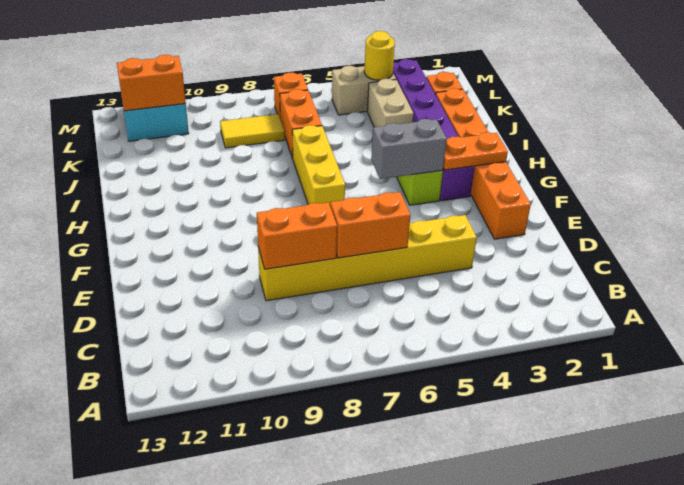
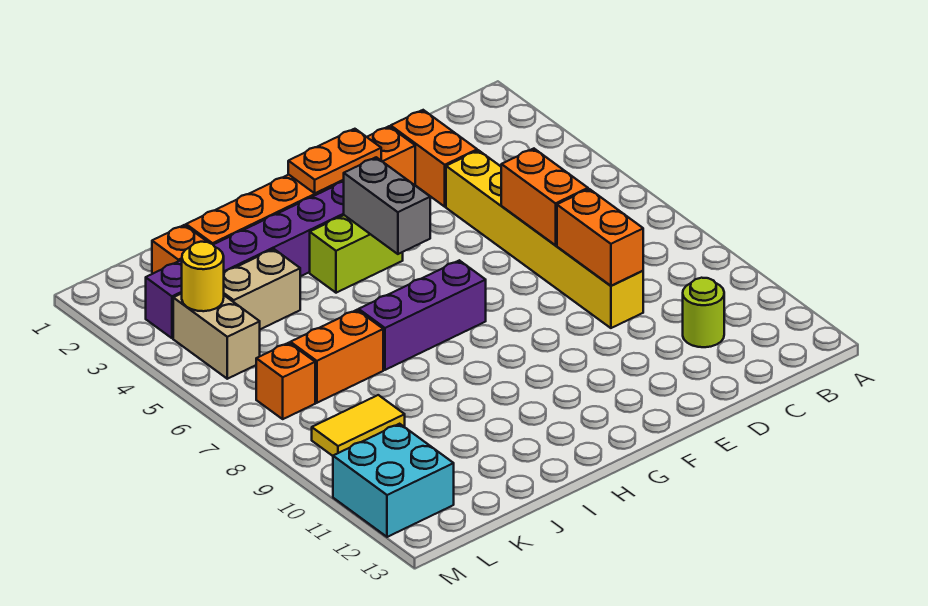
none -> lime round brick C11 level 1
orange plate G2:G3 level 2 -> orange plate F2:G2 level 2
yellow brick G7:I7 level 1 -> purple brick G7:I7 level 1
yellow tile K8:K9 level 1 -> yellow tile K9:L9 level 1
orange brick L11:L12 level 2 -> orange brick D2:D3 level 1

